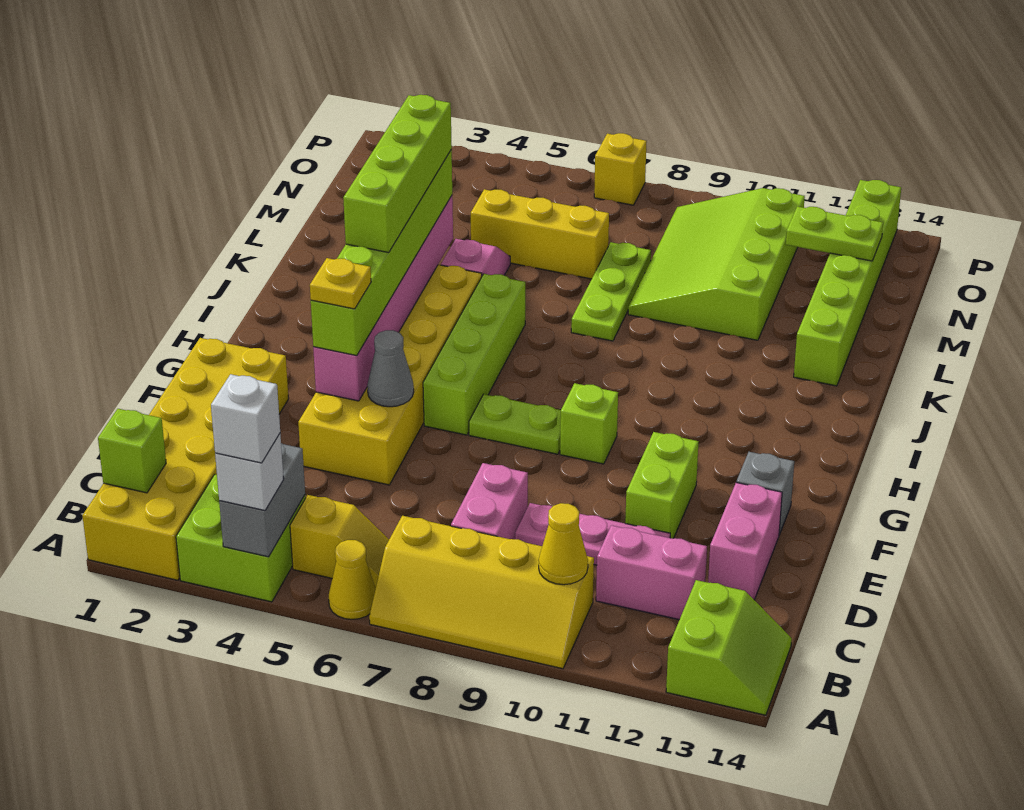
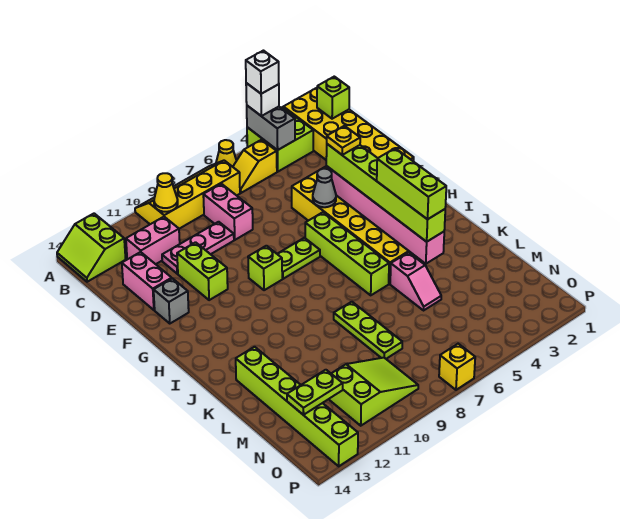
lime brick H4:K4 level 4 -> lime brick I4:K4 level 4
lime slope L9:O11 level 1 top 11 -> lime slope N9:O11 level 1 top 11
yellow brick M5:M7 level 1 -> none

